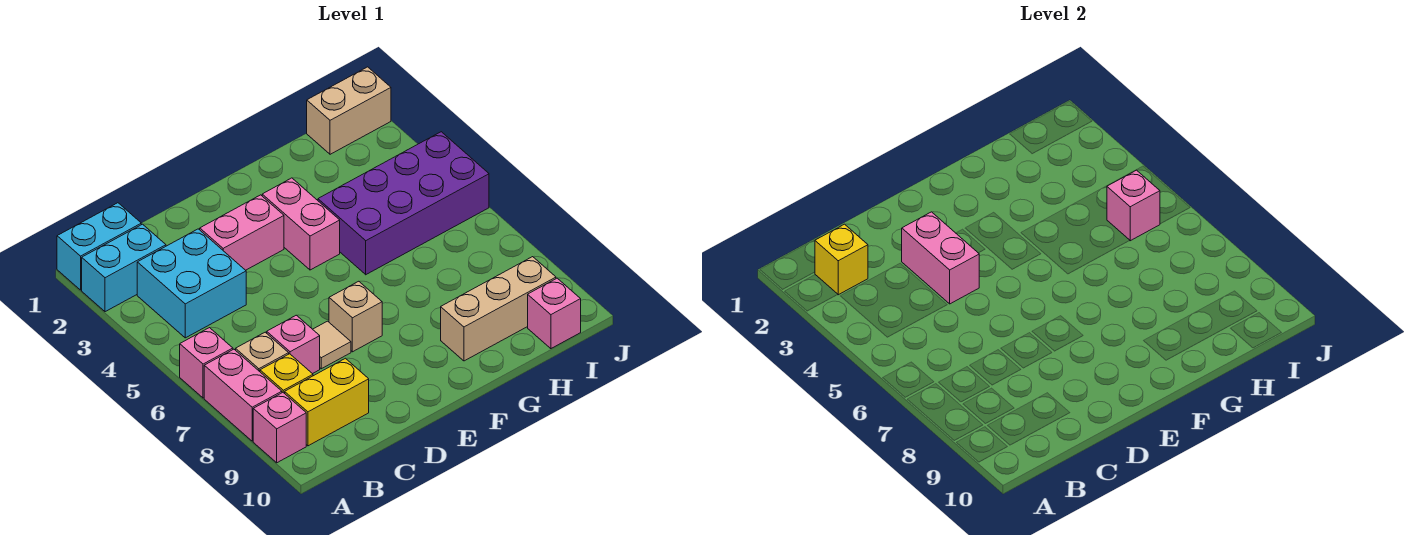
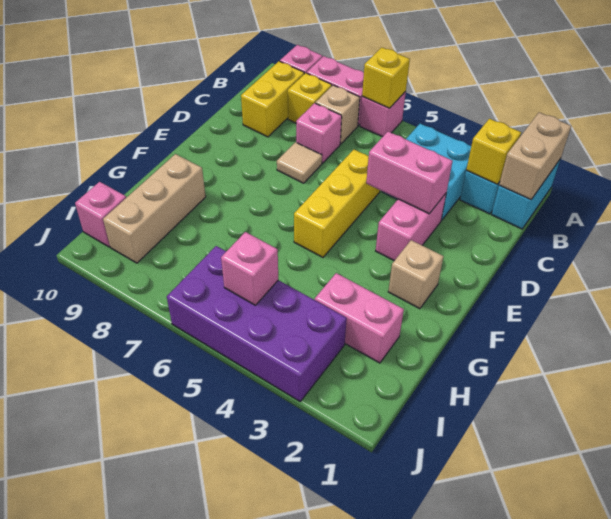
none -> yellow brick A6 level 2
none -> yellow brick D5:F5 level 1
tan brick E7 level 1 -> tan brick F2 level 1
pink brick F3:F4 level 1 -> pink brick H2:H3 level 1
purple brick G4:J5 level 1 -> purple brick I3:J6 level 1
tan brick I1:J1 level 1 -> tan brick A1:B1 level 2

